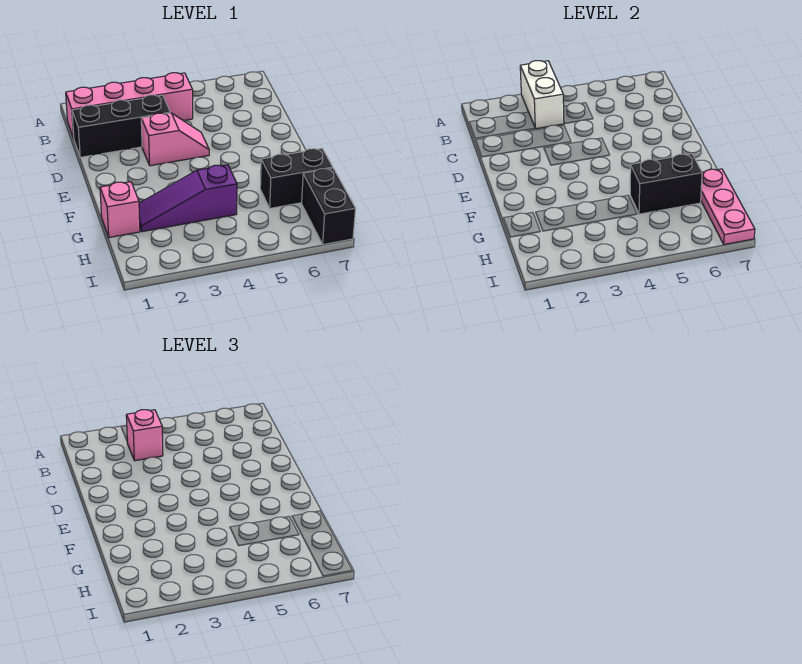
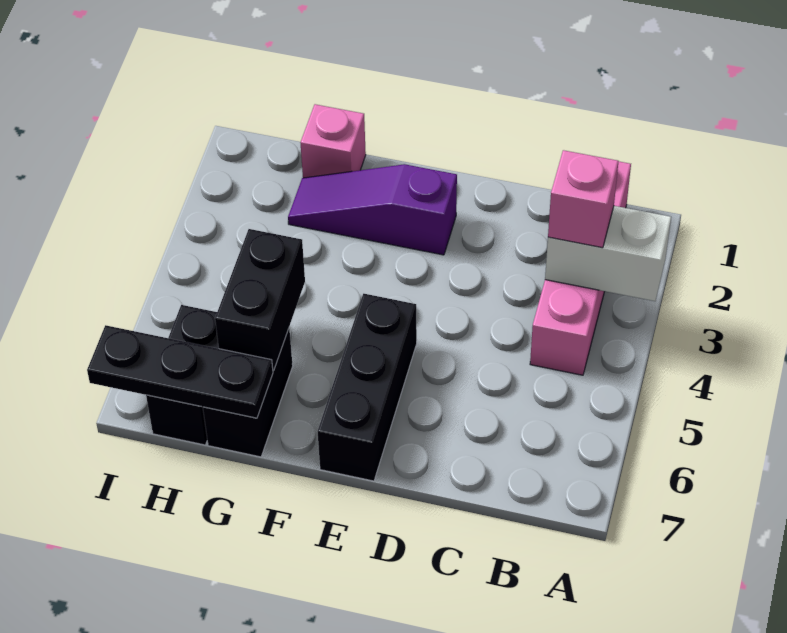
black brick C1:C3 level 1 -> black brick E5:E7 level 1
pink slope D3:D4 level 1 top 3 -> none
purple slope G2:G4 level 1 top 4 -> purple slope E2:G2 level 1 top E
pink plate G7:I7 level 2 -> black plate G7:I7 level 2
black brick H7:I7 level 1 -> black brick H6:H7 level 1

